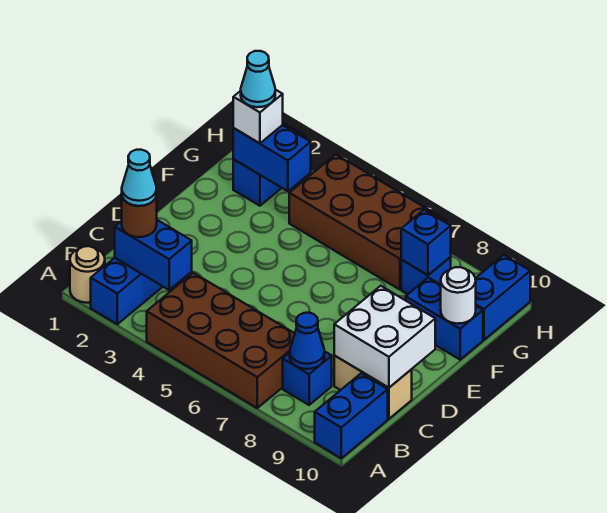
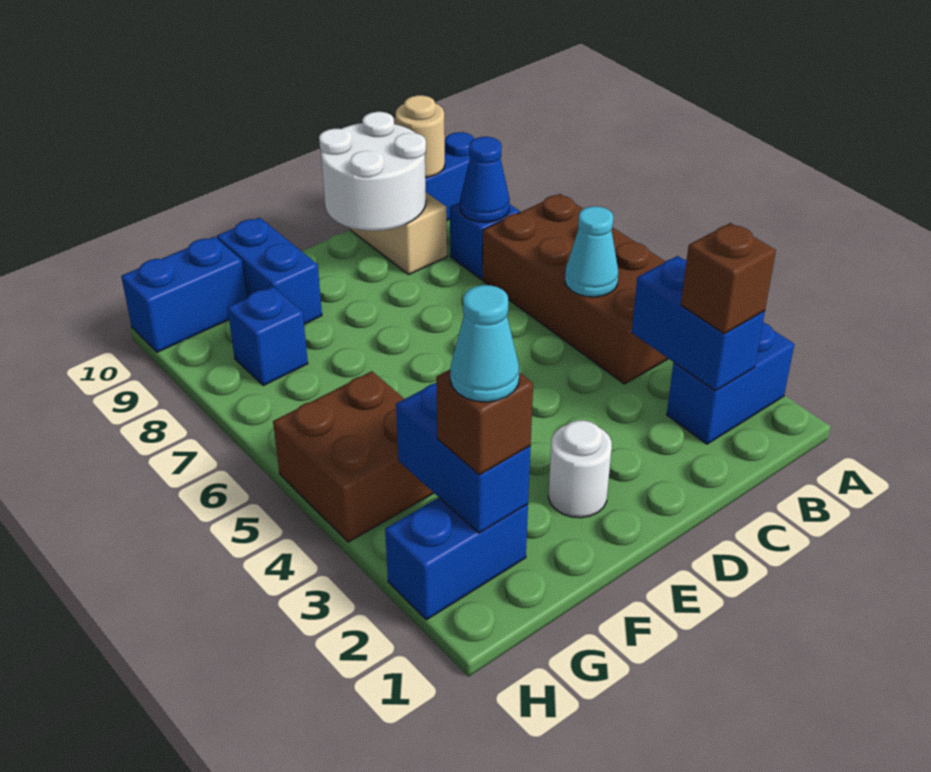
tan round brick A1 level 1 -> tan round brick B10 level 2
brown round brick B2 level 3 -> brown brick B2 level 3
cyan cone B2 level 4 -> cyan cone B5 level 2
white brick C9:D10 level 2 -> white round brick C9:D10 level 2
white round brick F10 level 2 -> white round brick E2 level 1
white brick G2 level 3 -> brown brick G2 level 3
brown brick G4:H7 level 1 -> brown brick G4:H5 level 1
blue brick G8 level 2 -> none

